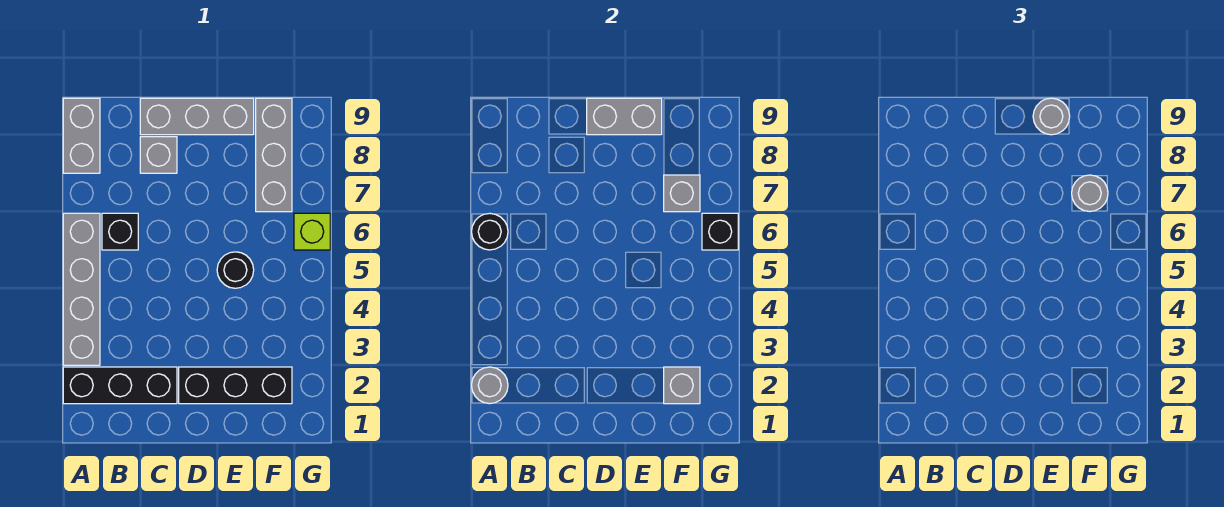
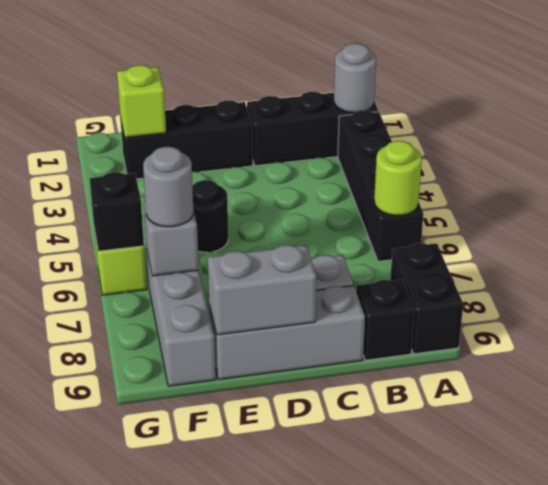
grey brick A3:A6 level 1 -> black brick A3:A6 level 1
black round brick A6 level 2 -> lime round brick A6 level 2
grey brick A8:A9 level 1 -> black brick A8:A9 level 1
black brick B6 level 1 -> black brick B9 level 1
grey round brick E9 level 3 -> none
grey brick F2 level 2 -> lime brick F2 level 2

